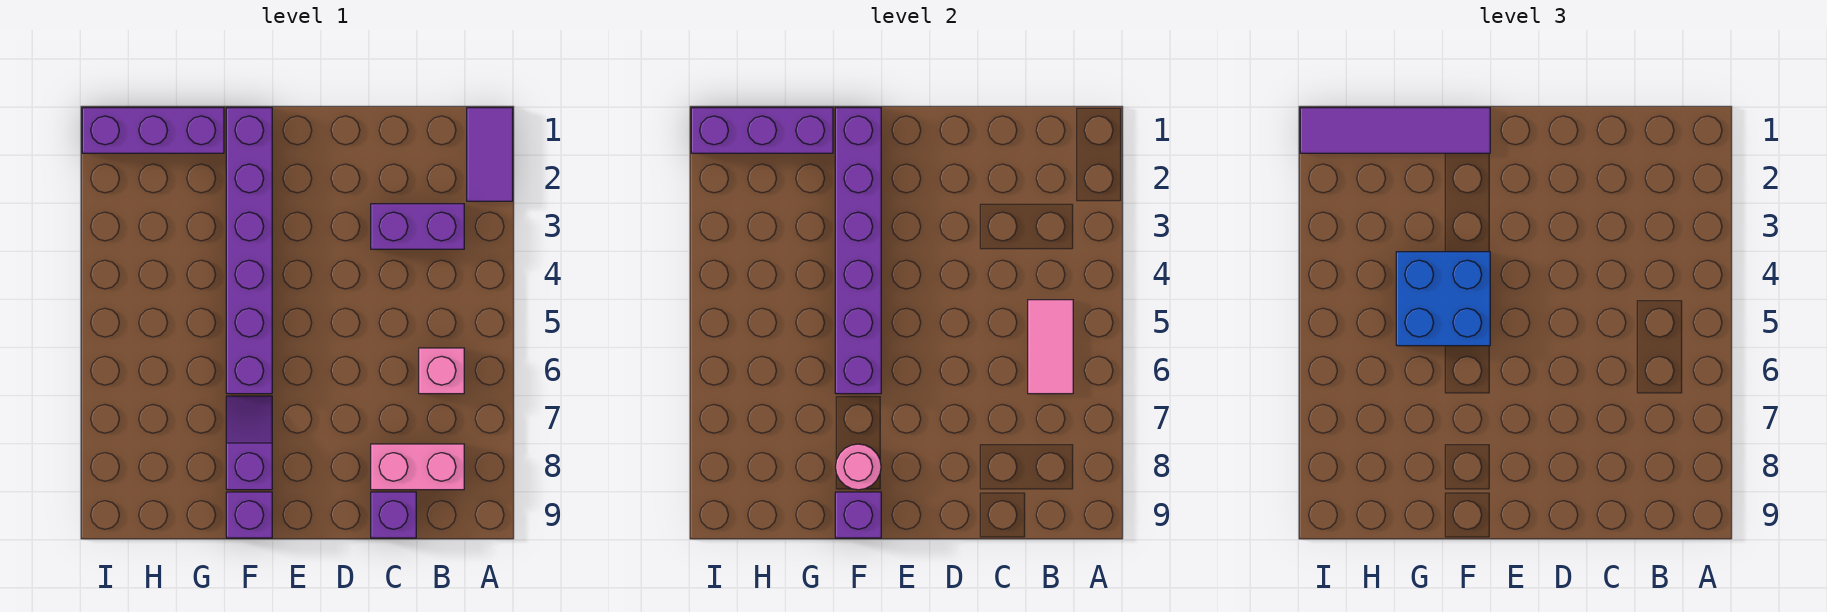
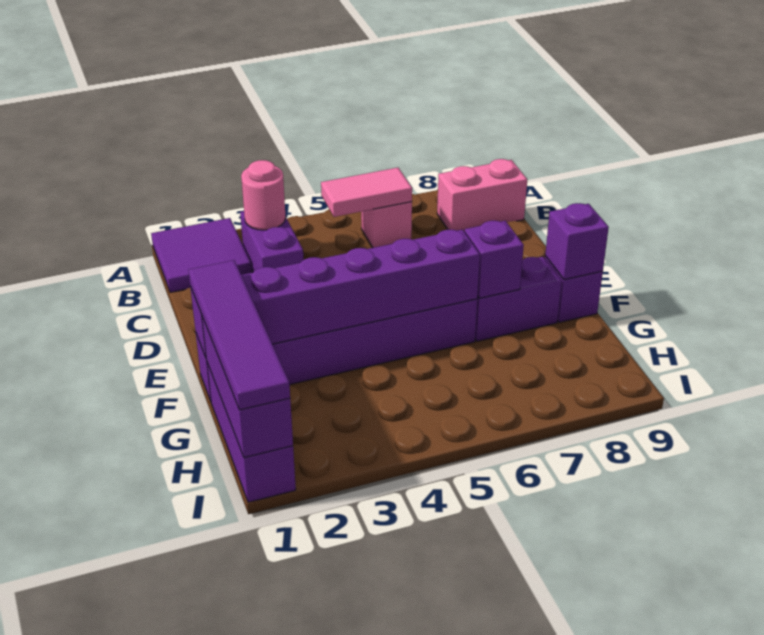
purple tile A1:A2 level 1 -> purple tile A1:B2 level 1
pink brick B8:C8 level 1 -> pink brick B8:B9 level 1
purple brick C9 level 1 -> purple brick F7 level 2
blue brick F4:G5 level 3 -> none
purple slope F7:F8 level 1 top 8 -> purple brick F7:F8 level 1
pink round brick F8 level 2 -> pink round brick B3 level 2

